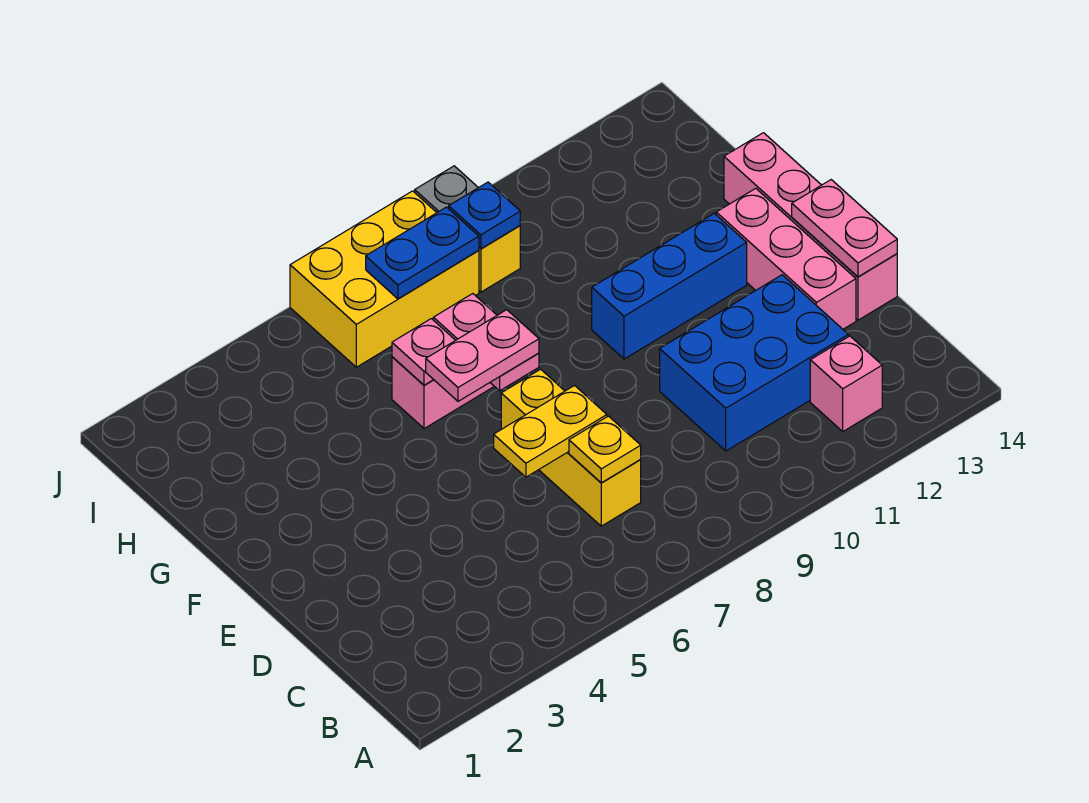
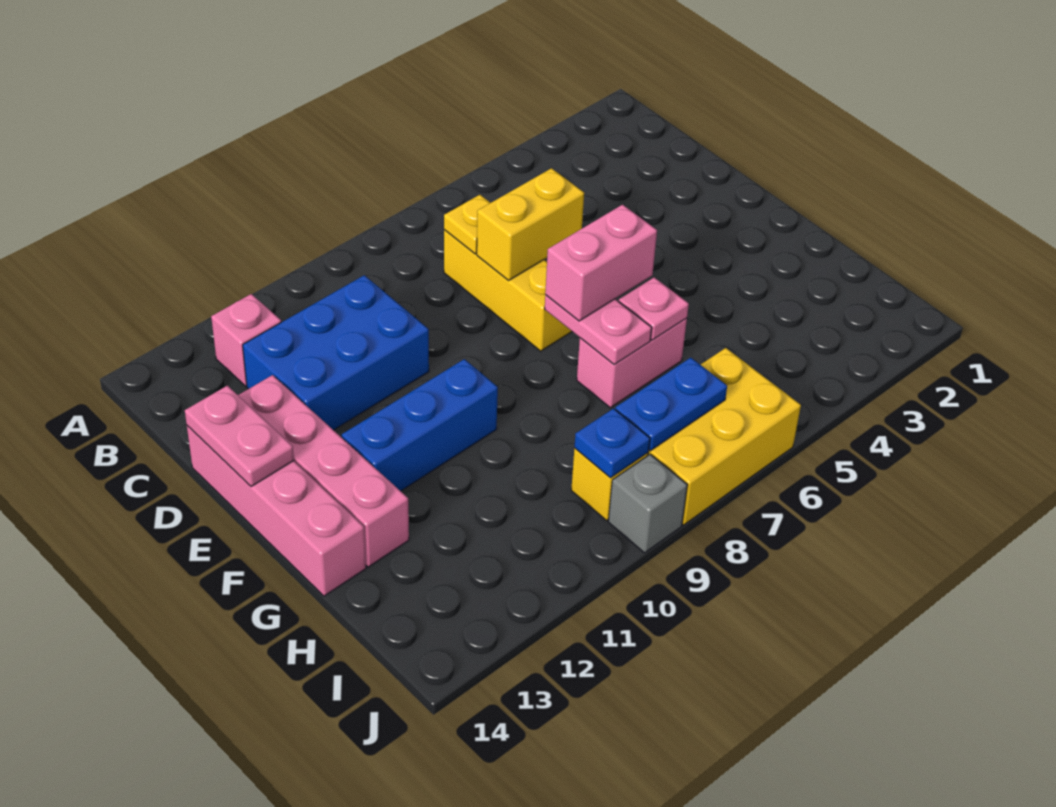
yellow plate D6:D7 level 2 -> yellow brick D6:D7 level 2
pink brick D13:F13 level 1 -> pink brick D13:G13 level 1
pink plate F6:F7 level 3 -> pink brick F6:F7 level 3

